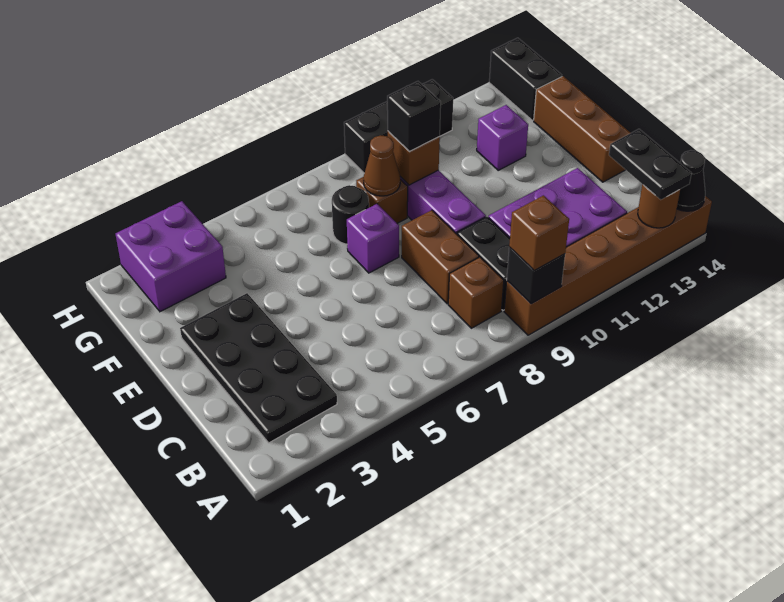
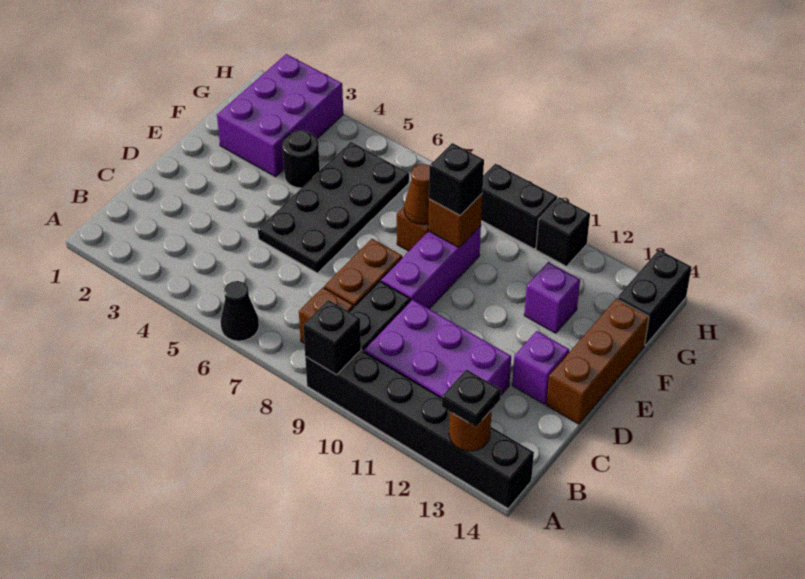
brown brick A9:A14 level 1 -> black brick A9:A14 level 1
brown brick A9 level 3 -> none
black plate A13:B13 level 3 -> black plate A13 level 3
black cone A14 level 2 -> black cone A6 level 1
black plate B2:E3 level 1 -> black plate D5:G6 level 1
purple brick E7 level 1 -> purple brick D13 level 1
black round brick F7 level 1 -> black round brick F4 level 1
purple brick G2:H3 level 1 -> purple brick F2:H3 level 1

